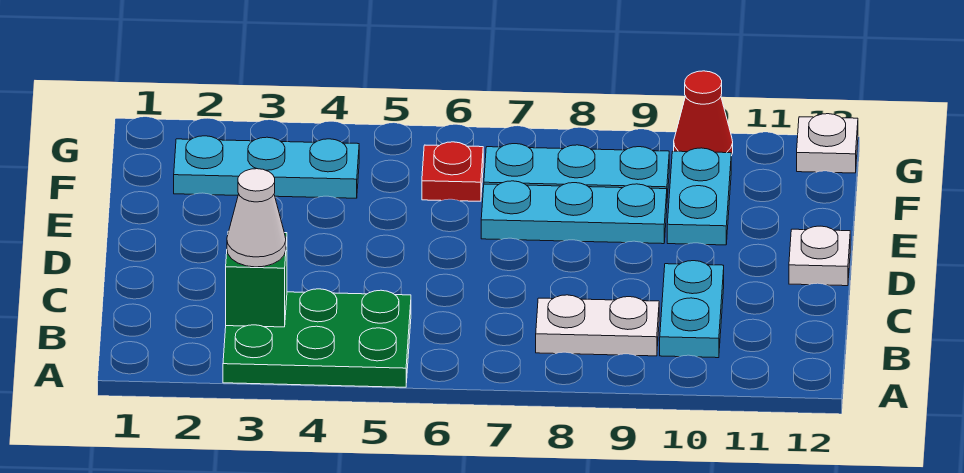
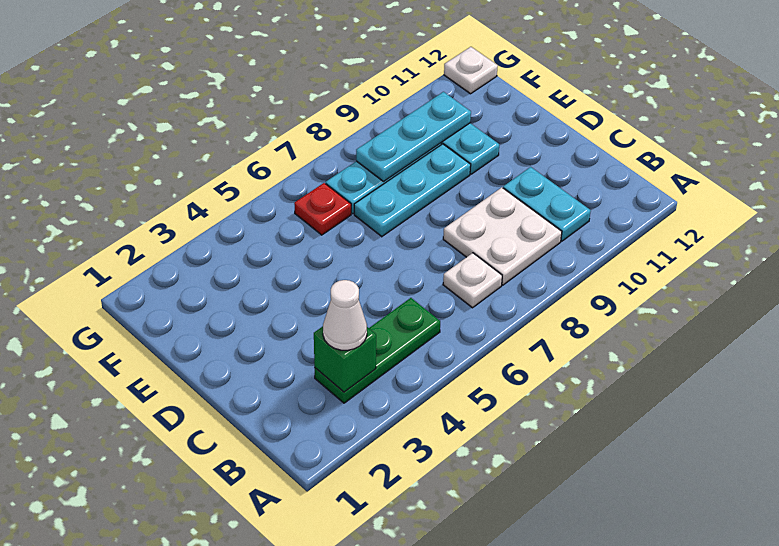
green plate A3:B5 level 1 -> green plate B3:B5 level 1
white plate B8:B9 level 1 -> white plate B8:C9 level 1
white plate D12 level 1 -> white plate B7 level 1
cyan plate F2:F4 level 1 -> cyan plate F8:F10 level 2
red cone G10 level 1 -> none

